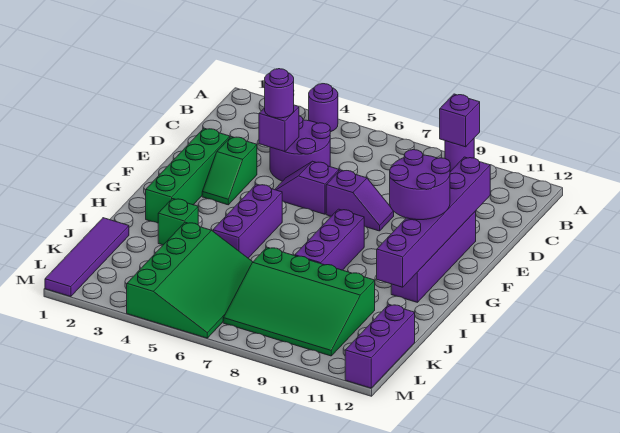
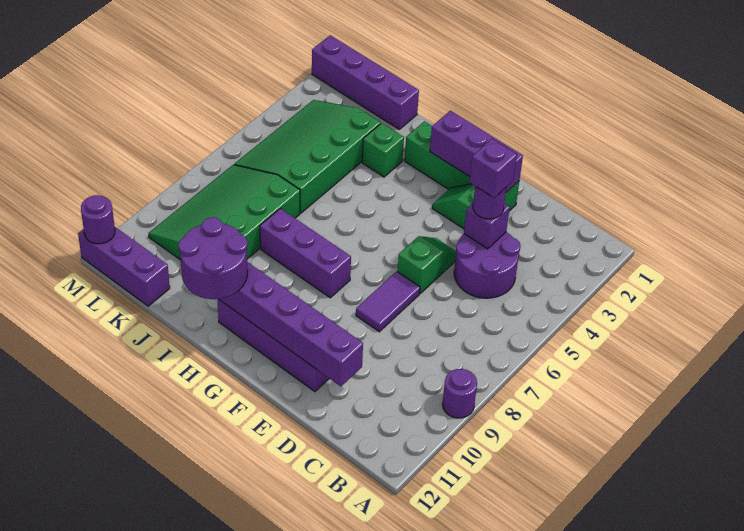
purple round brick A4 level 1 -> purple round brick M12 level 2
purple brick A9 level 2 -> purple brick D4 level 4
purple slope E5:E6 level 1 top 6 -> green slope E5:E6 level 1 top 6
purple slope E7:E8 level 1 top 7 -> purple tile E7:E8 level 1
purple round brick F10:G11 level 3 -> purple round brick H11:I12 level 3
purple brick G5:I5 level 1 -> purple brick E2:G2 level 2
purple tile J1:M1 level 1 -> purple brick J1:M1 level 1
green slope J4:M6 level 1 top 4 -> green slope J3:L6 level 1 top J

